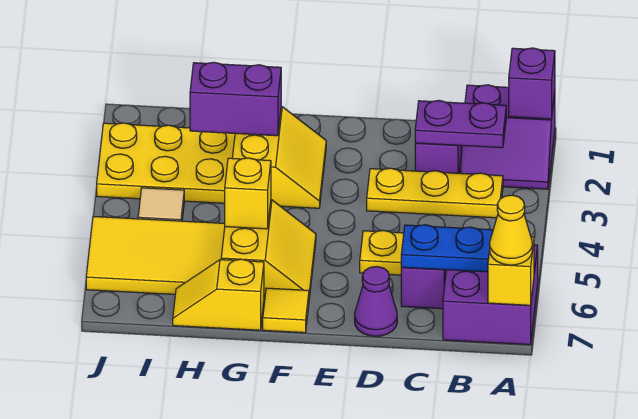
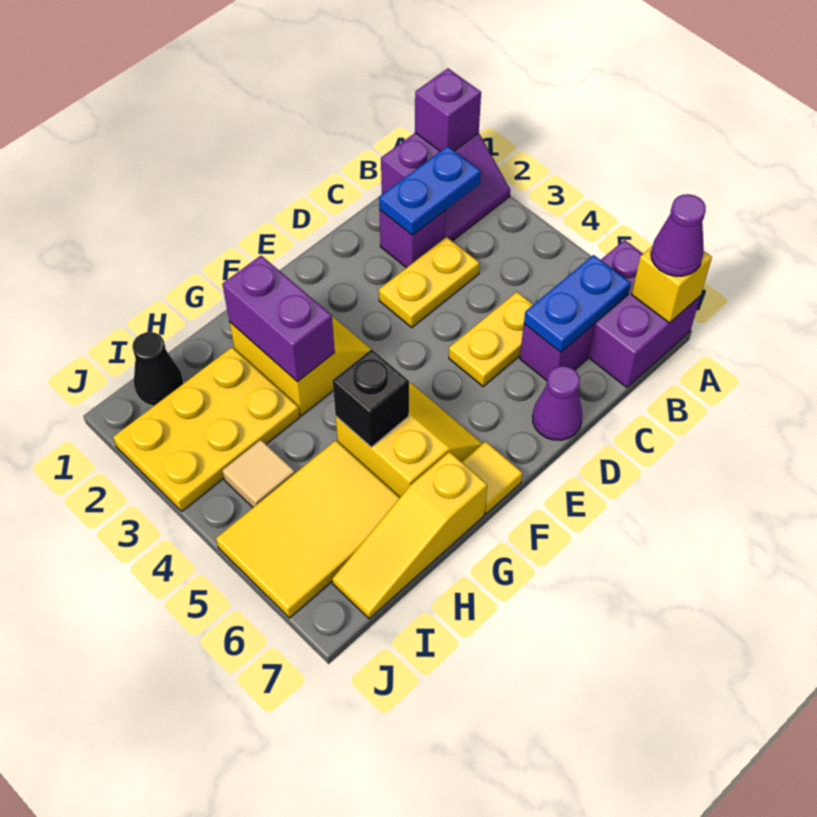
yellow cone A7 level 3 -> purple cone A7 level 3
purple plate B2:C2 level 2 -> blue plate B2:C2 level 2
yellow plate B3:D3 level 1 -> yellow plate C3:D3 level 1
purple brick G2:H2 level 2 -> purple brick G2:G3 level 2
yellow brick G5 level 2 -> black brick G5 level 2
yellow slope G7:H7 level 1 top G -> yellow slope G7:I7 level 1 top G
none -> black cone I1 level 1

